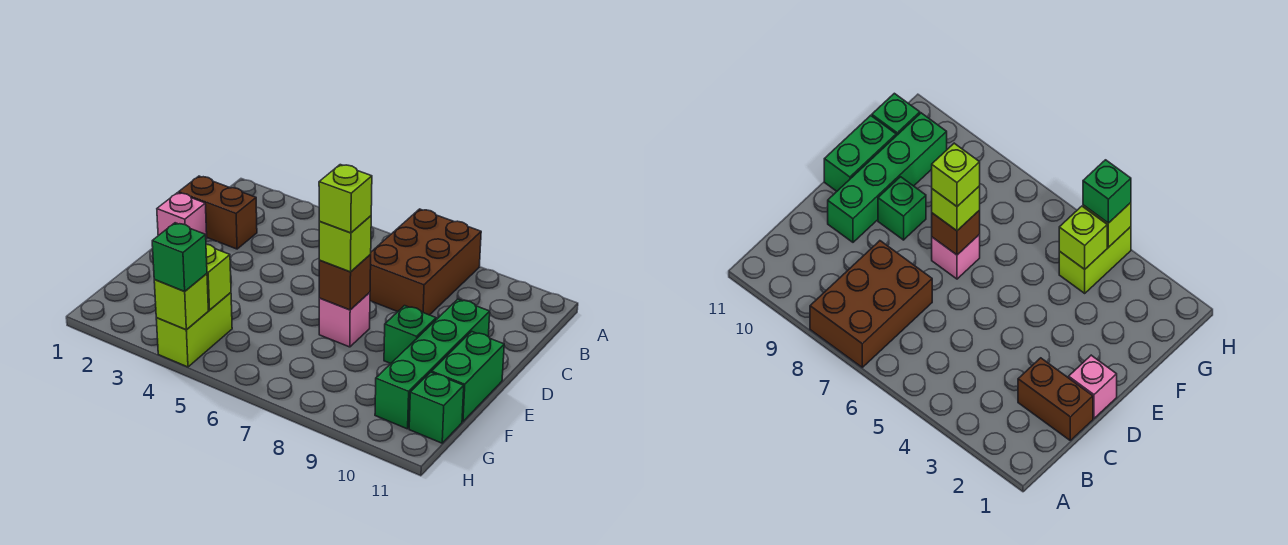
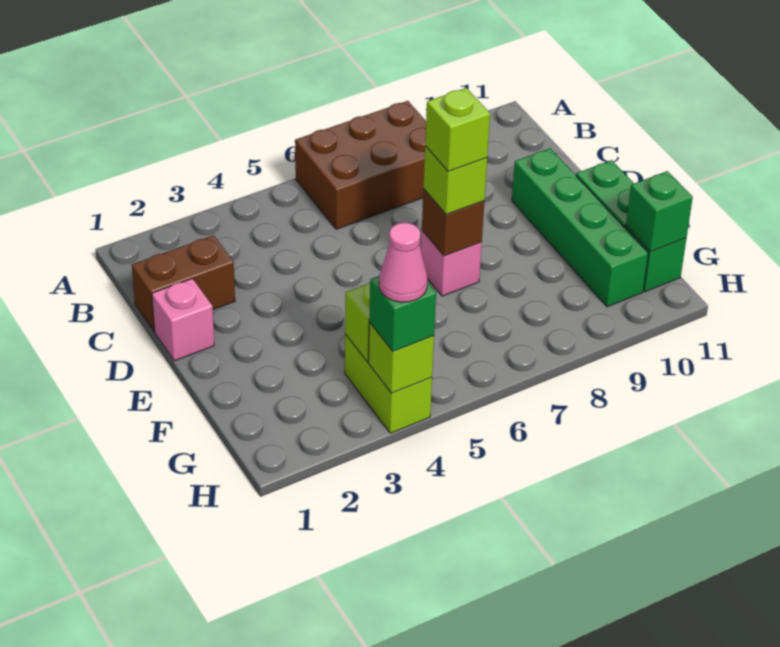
brown brick A7:C8 level 1 -> brown brick A6:B8 level 1
green brick E9 level 1 -> green brick G11 level 2
none -> pink cone H4 level 4

